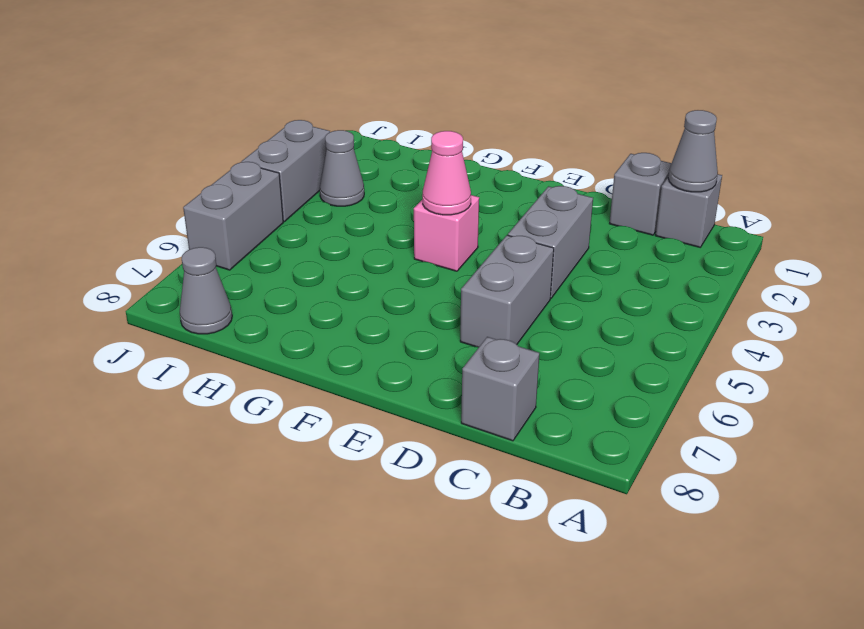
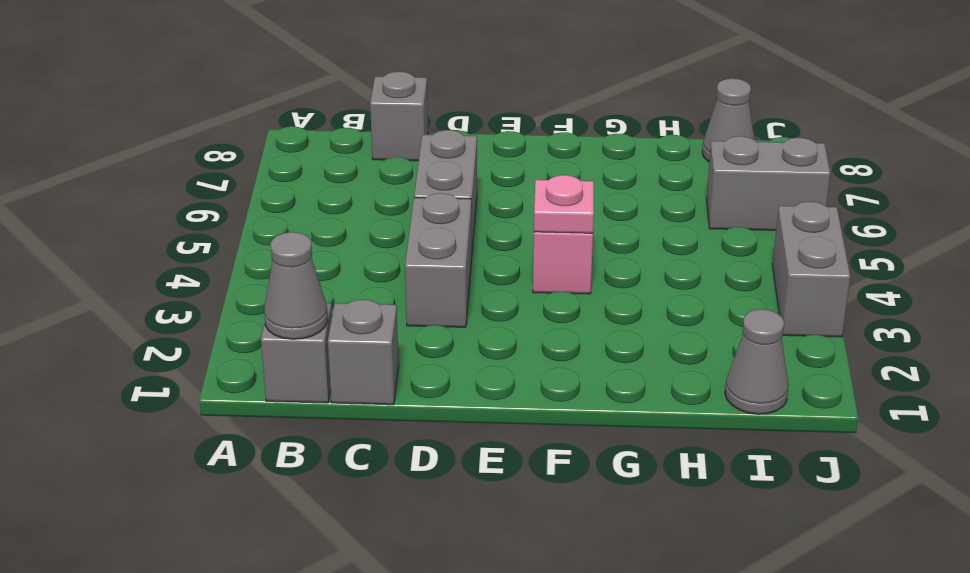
pink cone F4 level 2 -> pink plate F4 level 2
grey cone I3 level 1 -> grey cone I1 level 1
grey brick J5:J6 level 1 -> grey brick I6:J6 level 1

